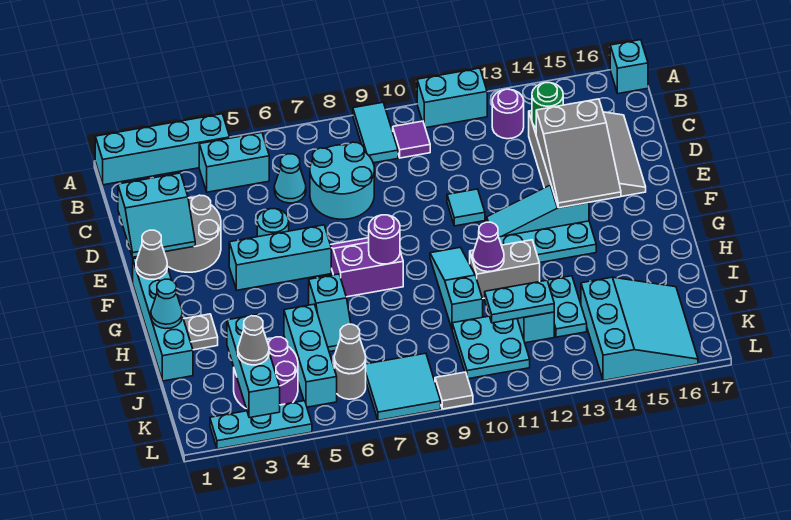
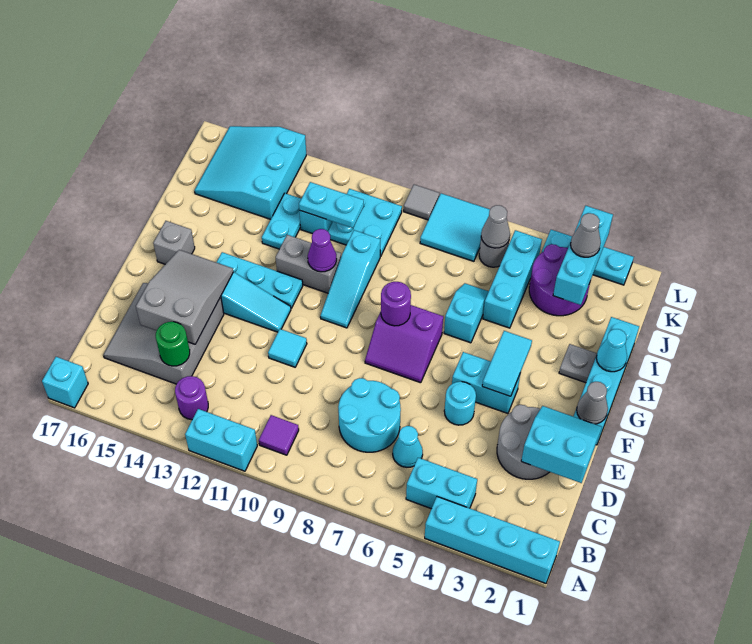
cyan tile A9:B9 level 1 -> cyan tile F4:G4 level 2
cyan brick F4:F6 level 1 -> cyan brick F4:F5 level 1
none -> grey brick G16 level 1

